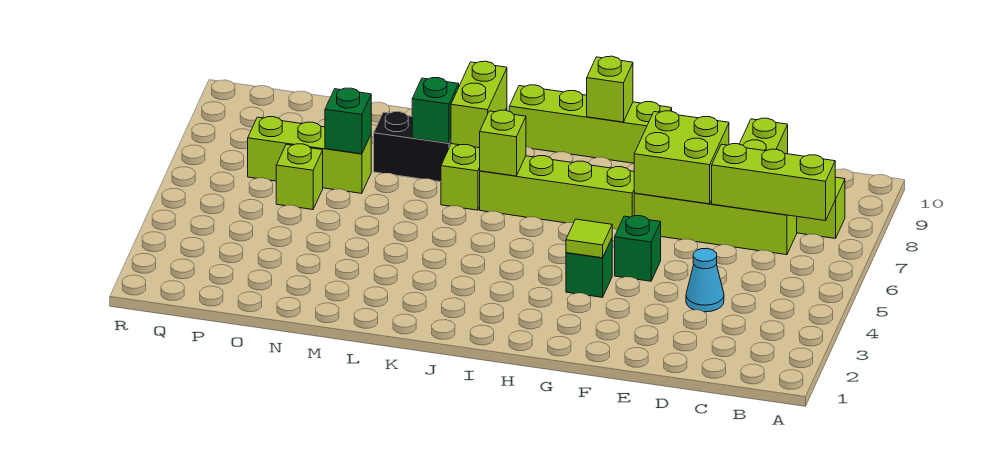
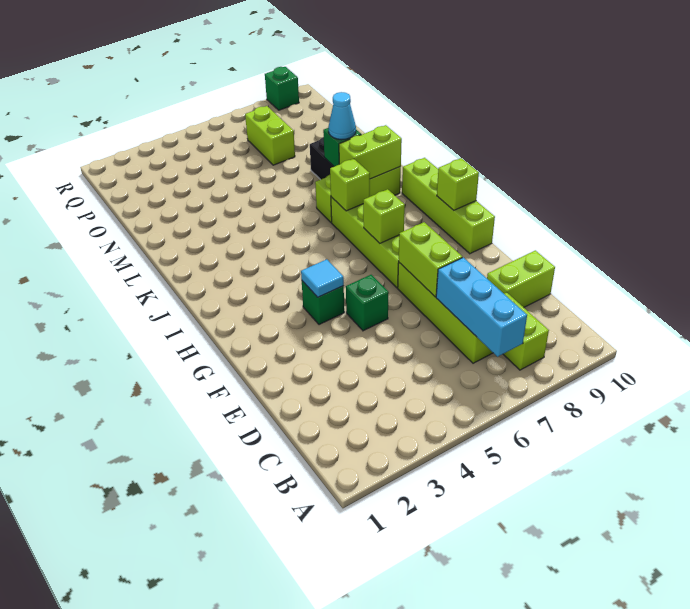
lime brick B7:D7 level 2 -> cyan brick B7:D7 level 2
cyan cone D4 level 1 -> cyan cone L8 level 3
lime brick E7:F8 level 2 -> lime brick E7:F7 level 2
lime tile G4 level 2 -> cyan tile G4 level 2
lime brick N7:P7 level 1 -> lime brick O7:P7 level 1
green brick N7 level 2 -> green brick R9 level 1
lime brick O6 level 1 -> lime brick H7 level 2

